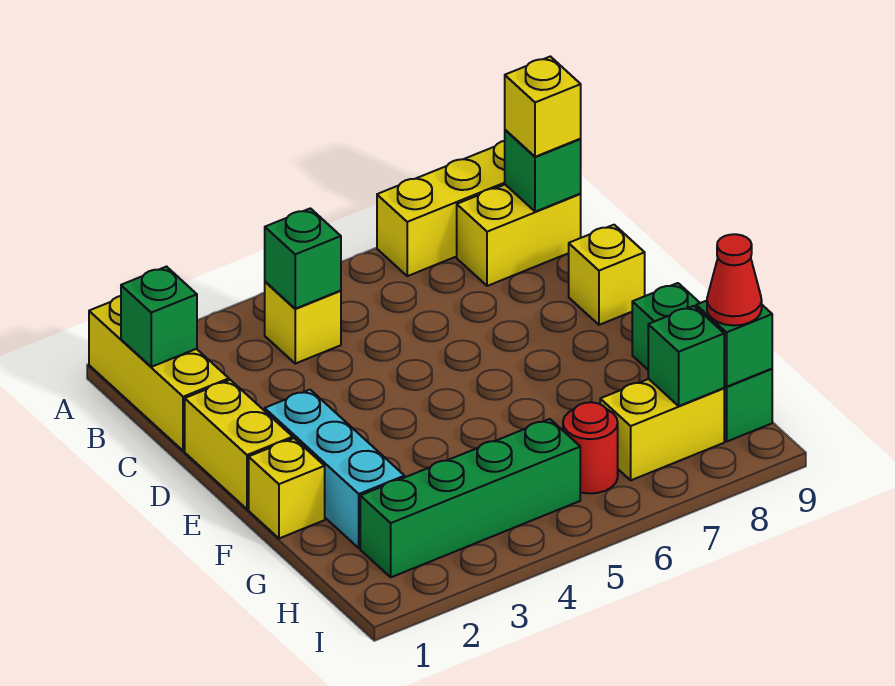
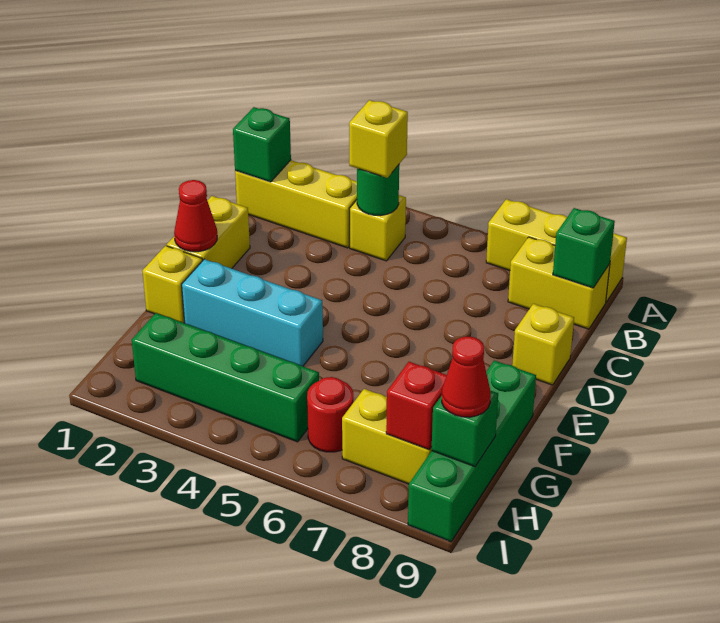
yellow brick A1:C1 level 1 -> yellow brick B1:B3 level 1
green brick B4 level 2 -> green round brick B4 level 2
yellow brick B9 level 3 -> yellow brick B4 level 3
none -> red cone E1 level 2
cyan brick E2:G2 level 1 -> cyan brick F2:F4 level 1
green brick F9:H9 level 1 -> green brick F9:I9 level 1
green brick H8 level 2 -> red brick H8 level 2

